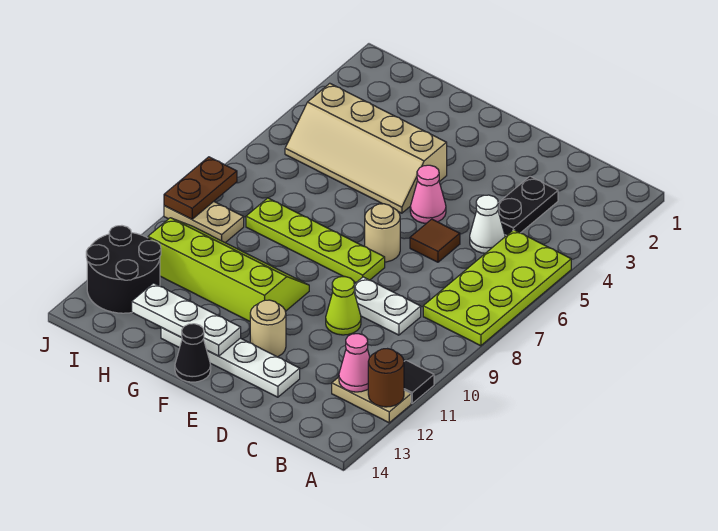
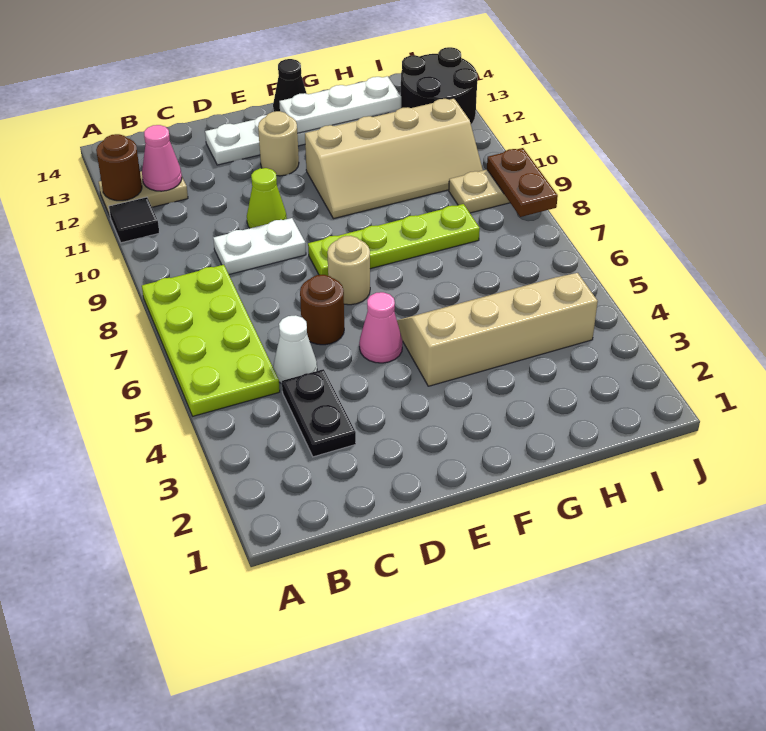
brown tile D6 level 1 -> brown round brick D6 level 1
lime slope F10:I11 level 1 top 11 -> tan slope F10:I11 level 1 top 11

